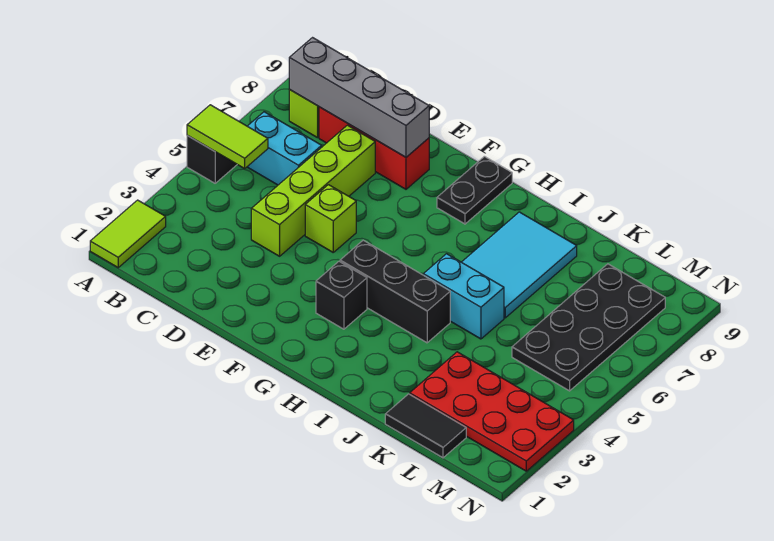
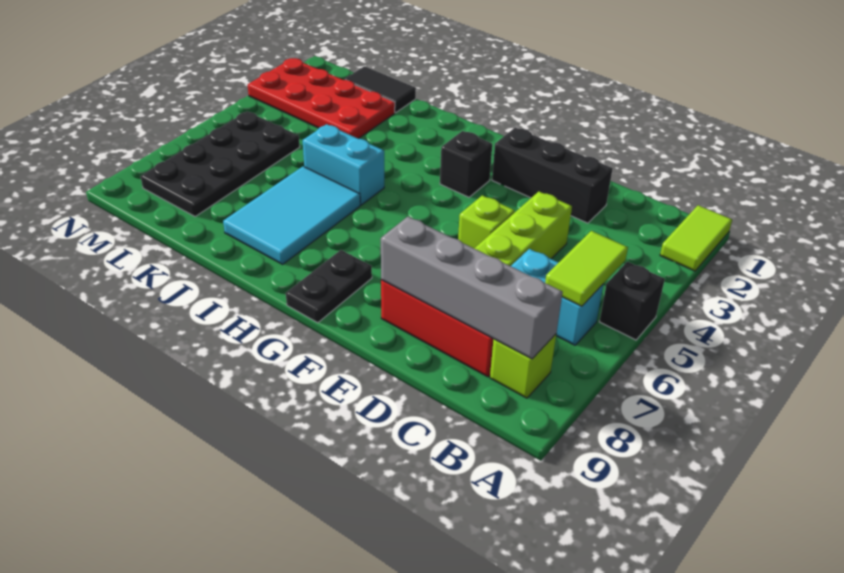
lime tile A5:B5 level 2 -> lime tile B5:B6 level 2
black brick G4:I4 level 1 -> black brick D2:F2 level 1

